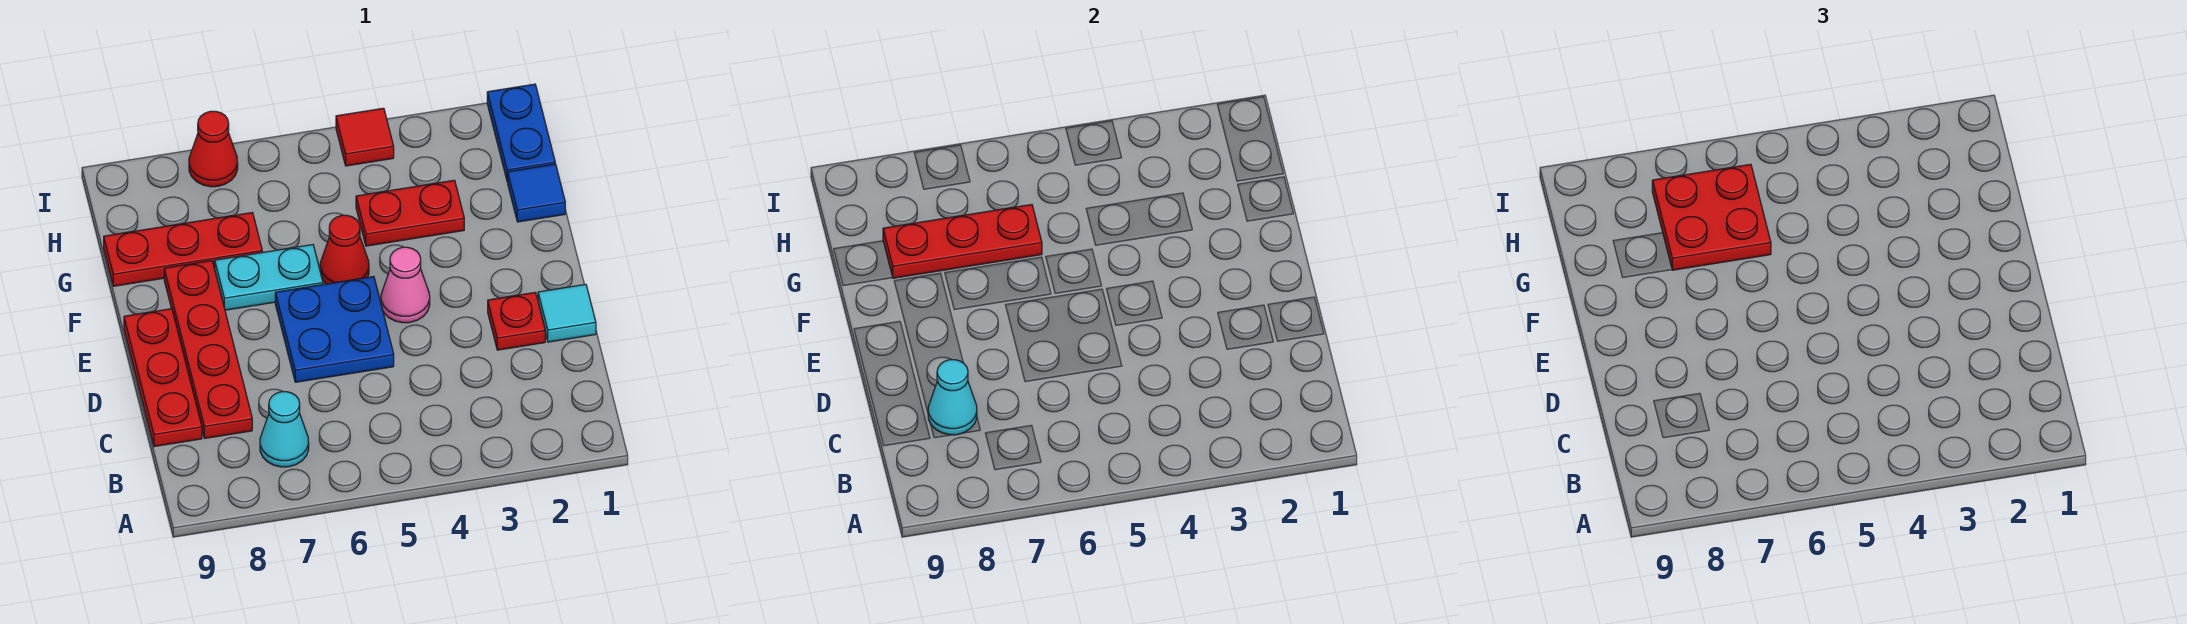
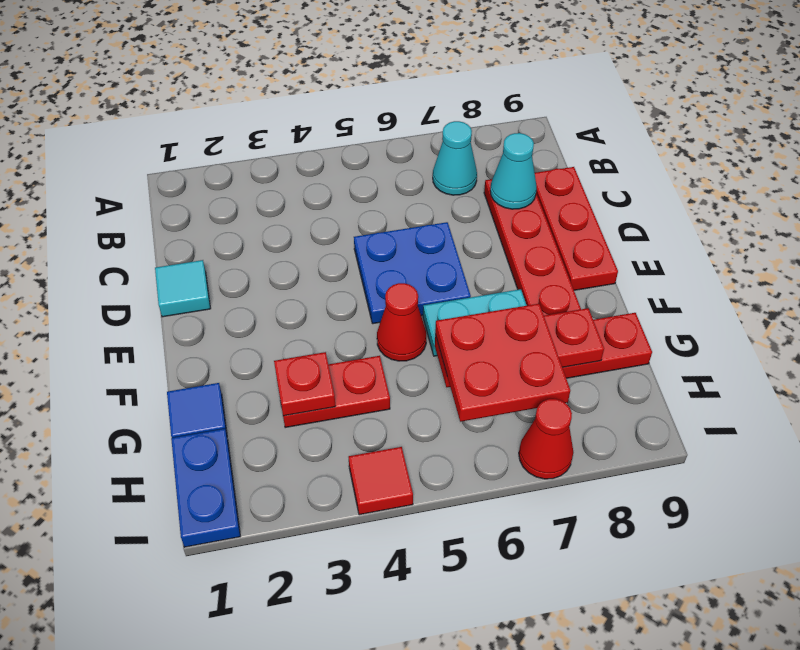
red plate D2 level 1 -> red plate G3 level 2
pink cone E4 level 1 -> none

